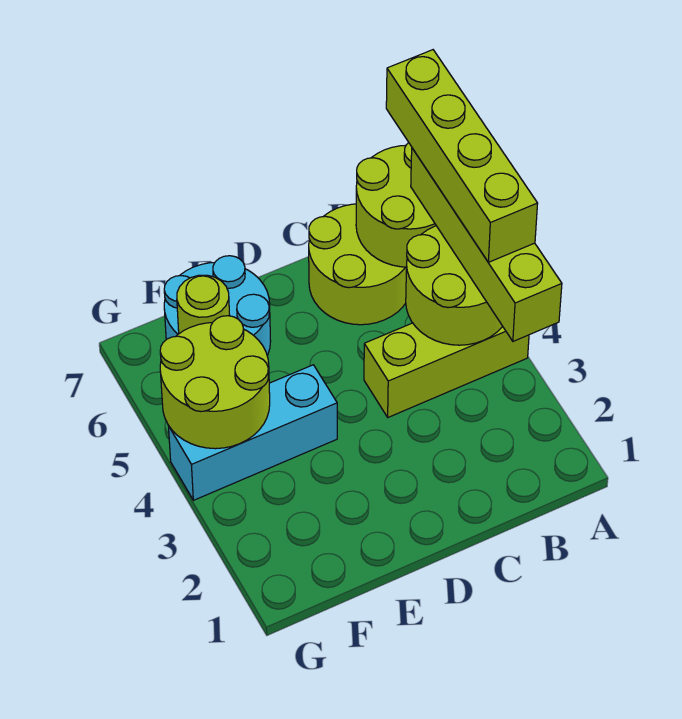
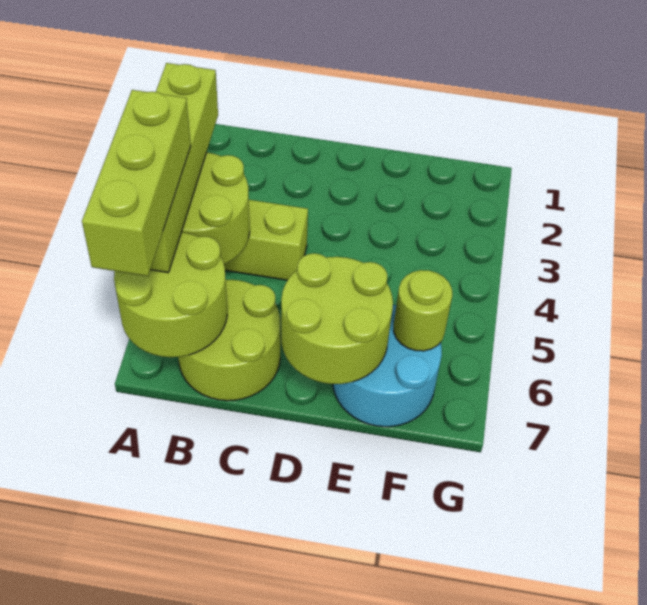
lime brick A4:A7 level 4 -> lime brick A5:A7 level 4
cyan brick E4:G4 level 1 -> none
lime round brick F4:G5 level 2 -> lime round brick D6:E7 level 2

